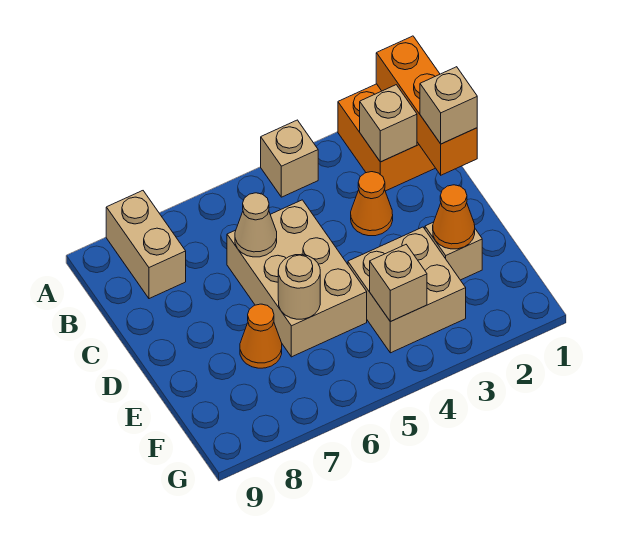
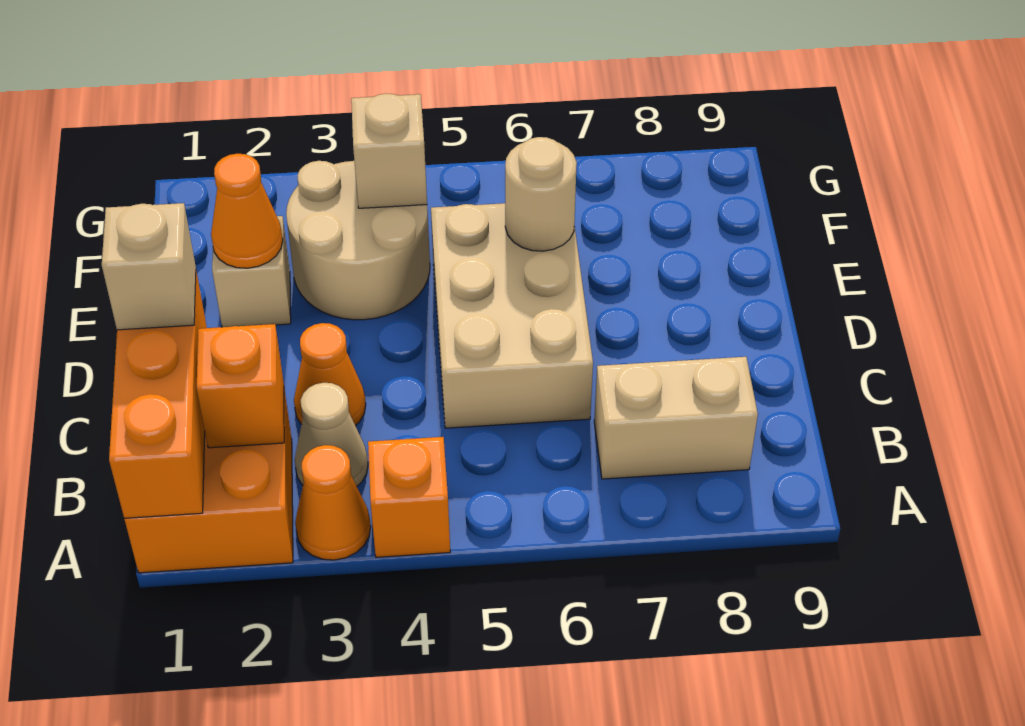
tan brick A4 level 1 -> orange brick A4 level 1
tan brick A8:B8 level 1 -> tan brick B7:B8 level 1
tan brick B2 level 2 -> orange brick B2 level 2
tan cone C6 level 2 -> tan cone B3 level 1
tan brick E3:F4 level 1 -> tan round brick E3:F4 level 1
orange cone E7 level 1 -> orange cone A3 level 1

